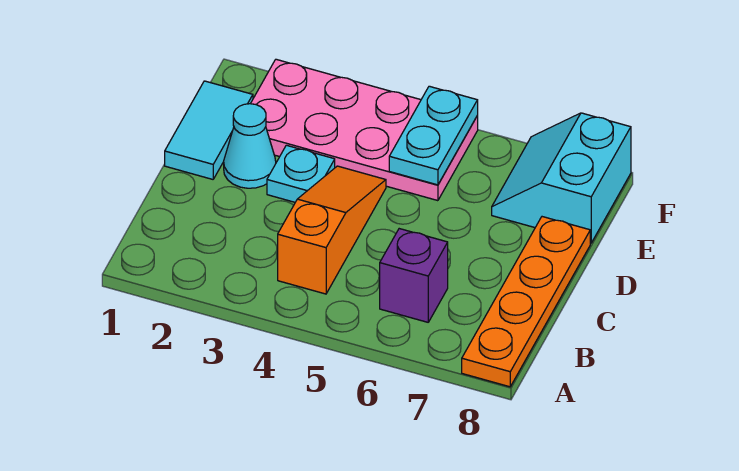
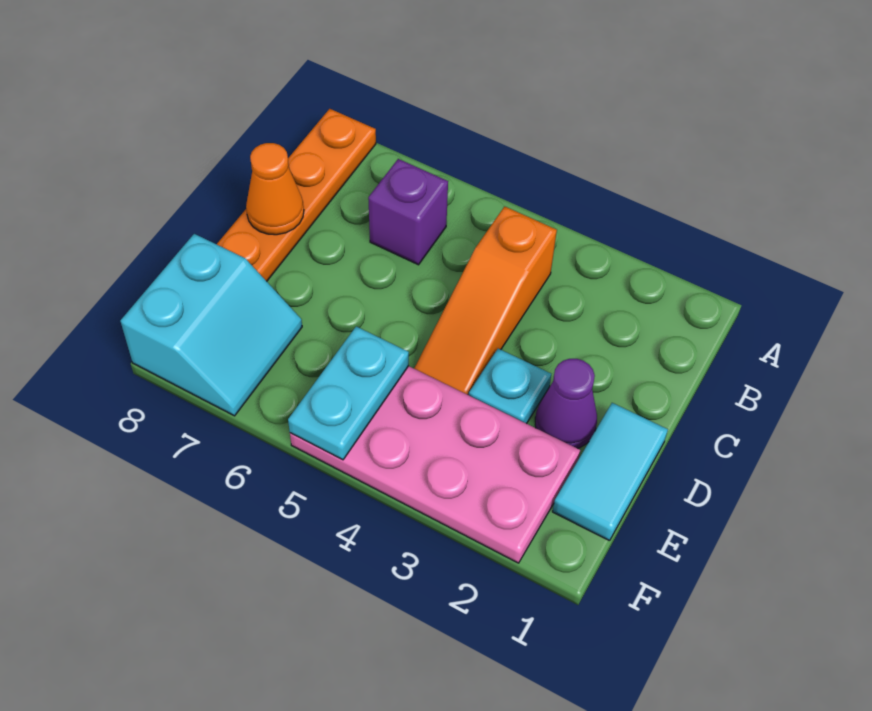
none -> orange cone C8 level 2
cyan cone D2 level 1 -> purple cone D2 level 1

